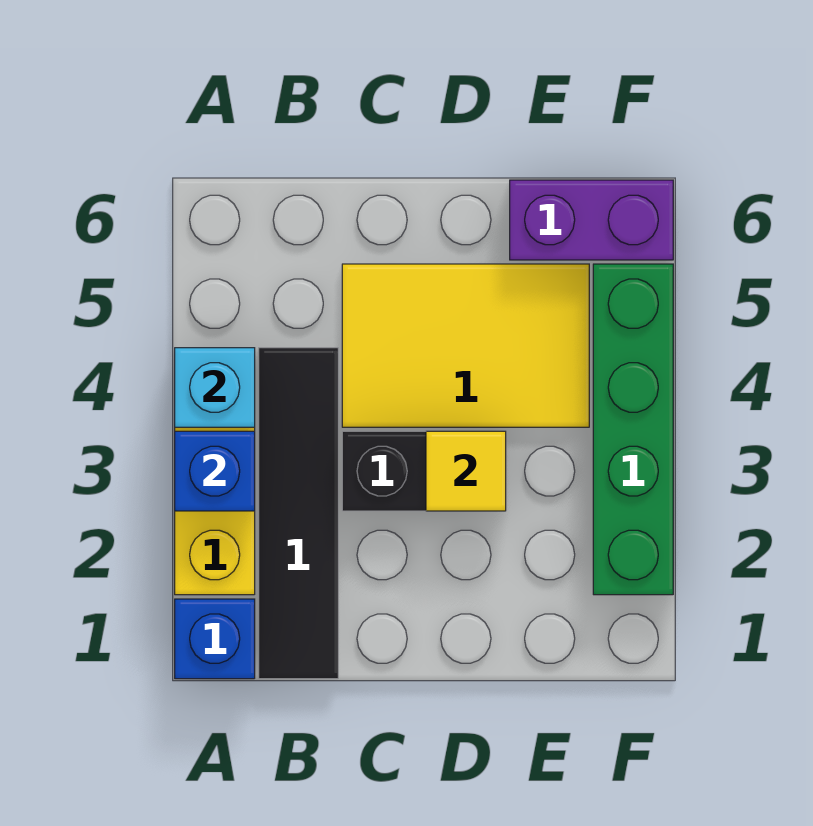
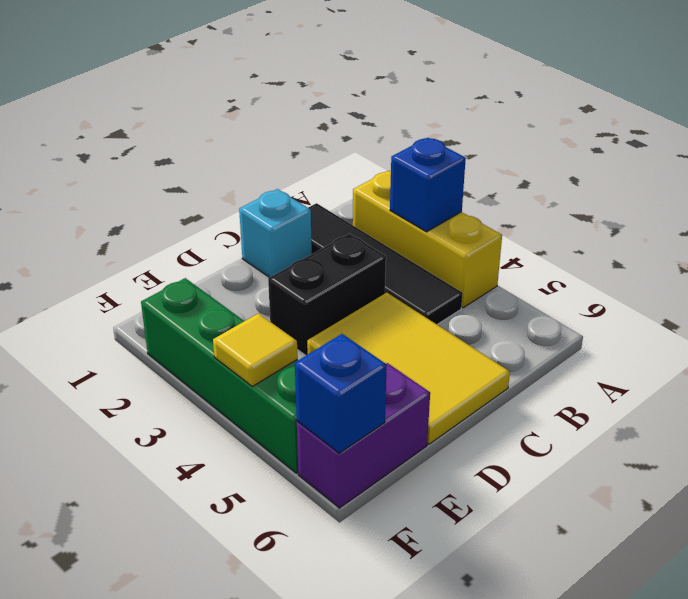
blue brick A1 level 1 -> blue brick F6 level 2
cyan brick A4 level 2 -> cyan brick C1 level 1
yellow tile C4:E5 level 1 -> yellow tile C4:D6 level 1
yellow tile D3 level 2 -> yellow tile F4 level 2

